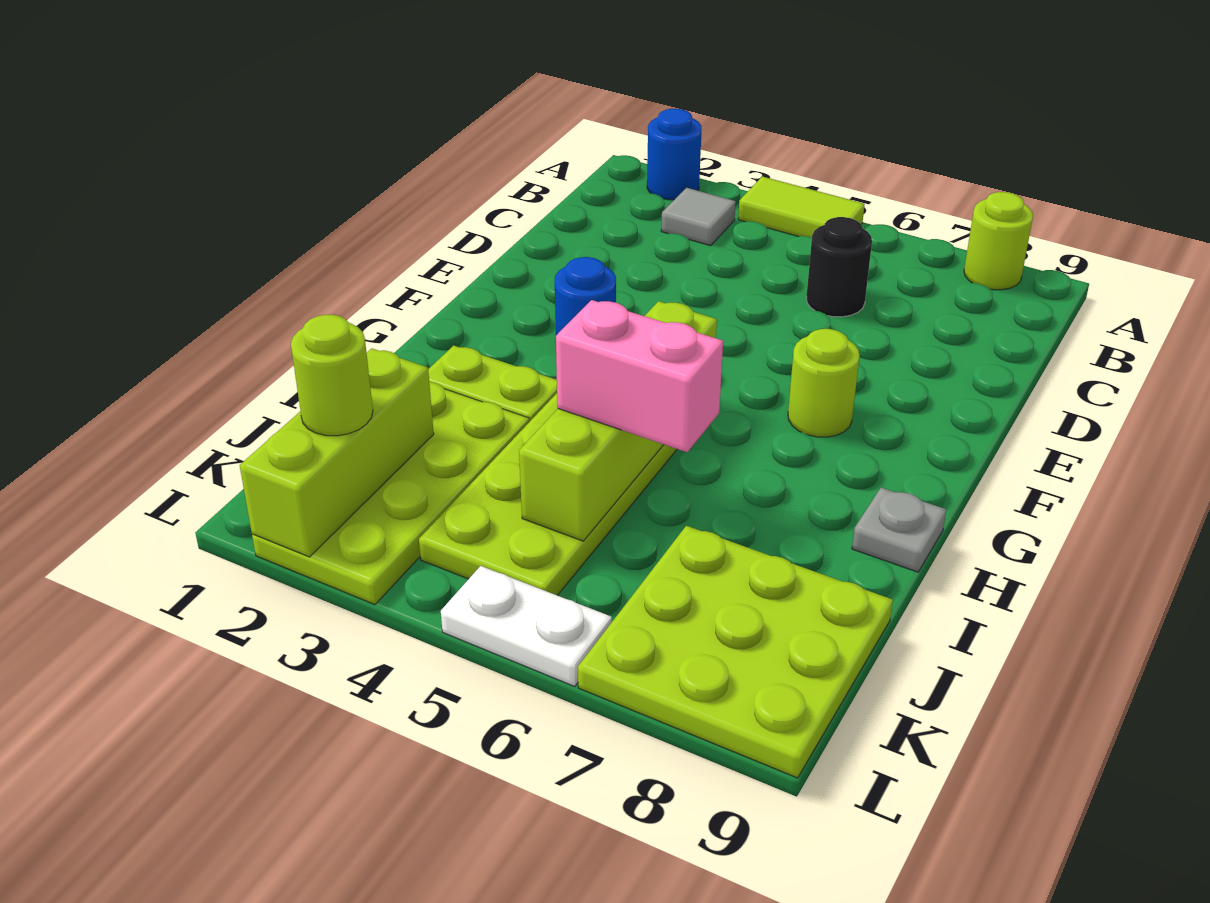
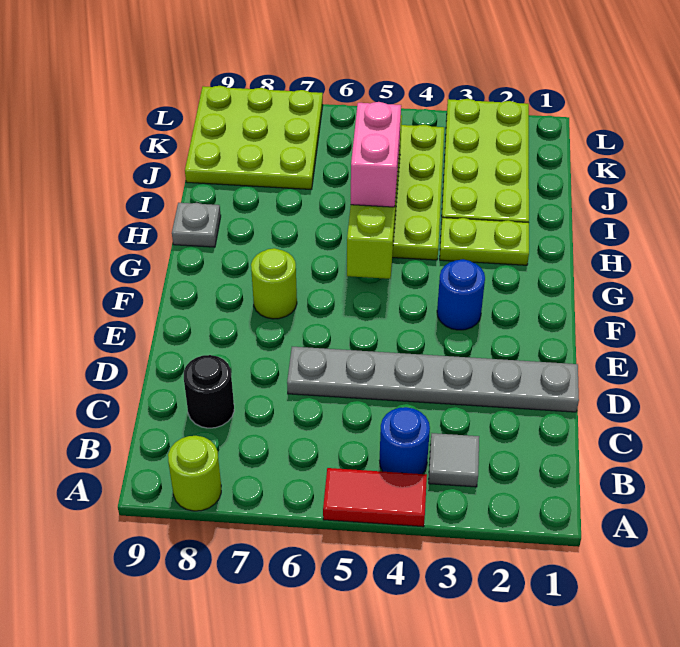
blue round brick A2 level 1 -> blue round brick B4 level 1
lime tile A4:A5 level 1 -> red tile A4:A5 level 1
black round brick C6 level 1 -> black round brick C8 level 1
none -> grey plate D1:D6 level 1
pink brick I5:I6 level 3 -> pink brick H5:I5 level 3
lime brick J2:L2 level 2 -> none
lime round brick K2 level 3 -> none
white plate L5:L6 level 1 -> none

